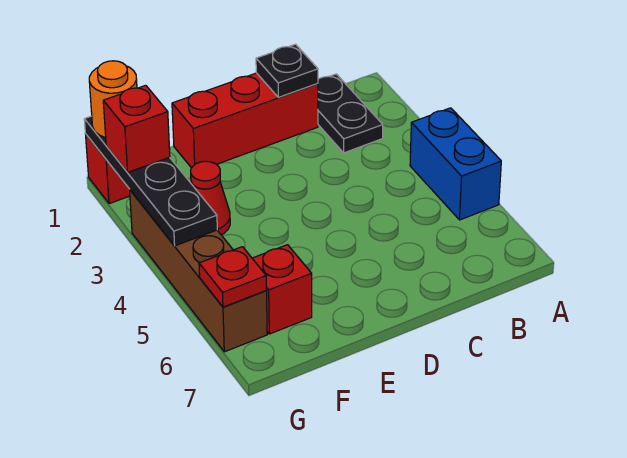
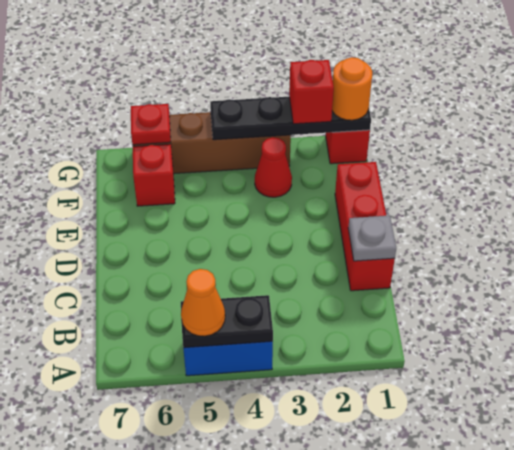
none -> orange cone A5 level 3
black plate B1:B2 level 1 -> black plate A4:A5 level 2
black plate C1 level 2 -> grey plate C1 level 2

